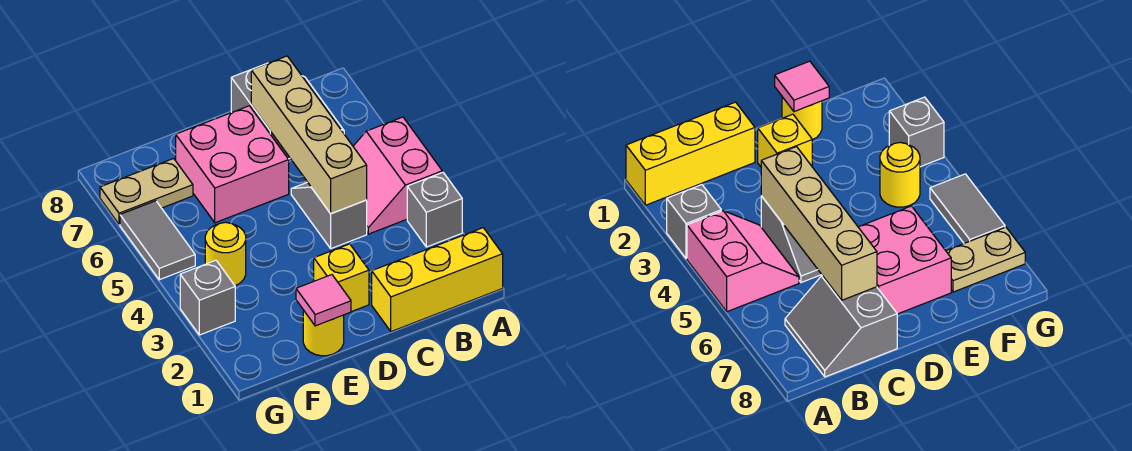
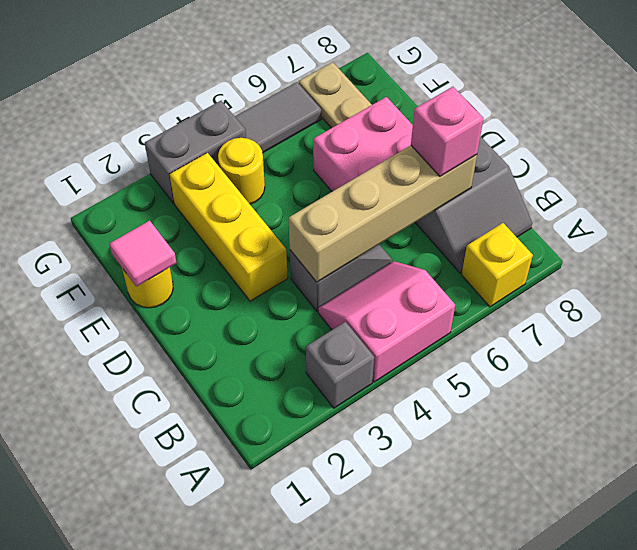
yellow brick A1:C1 level 1 -> yellow brick D3:F3 level 1
none -> pink brick C7 level 3
yellow brick D2 level 1 -> yellow brick A7 level 1
grey brick G3 level 1 -> grey brick G3:G4 level 1

